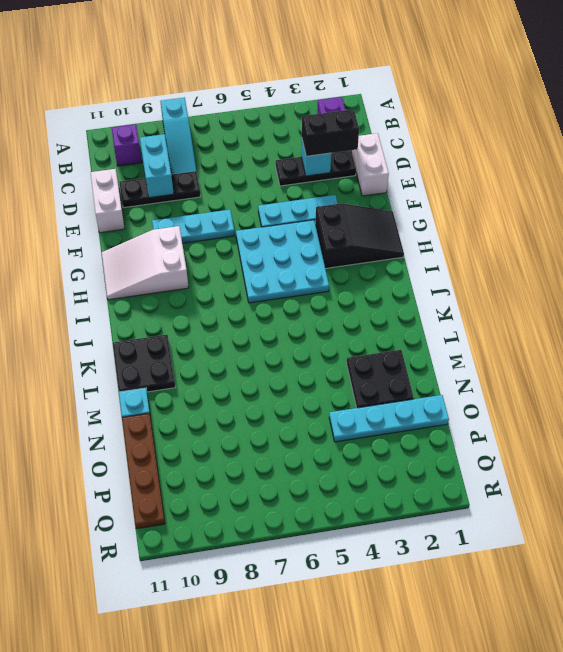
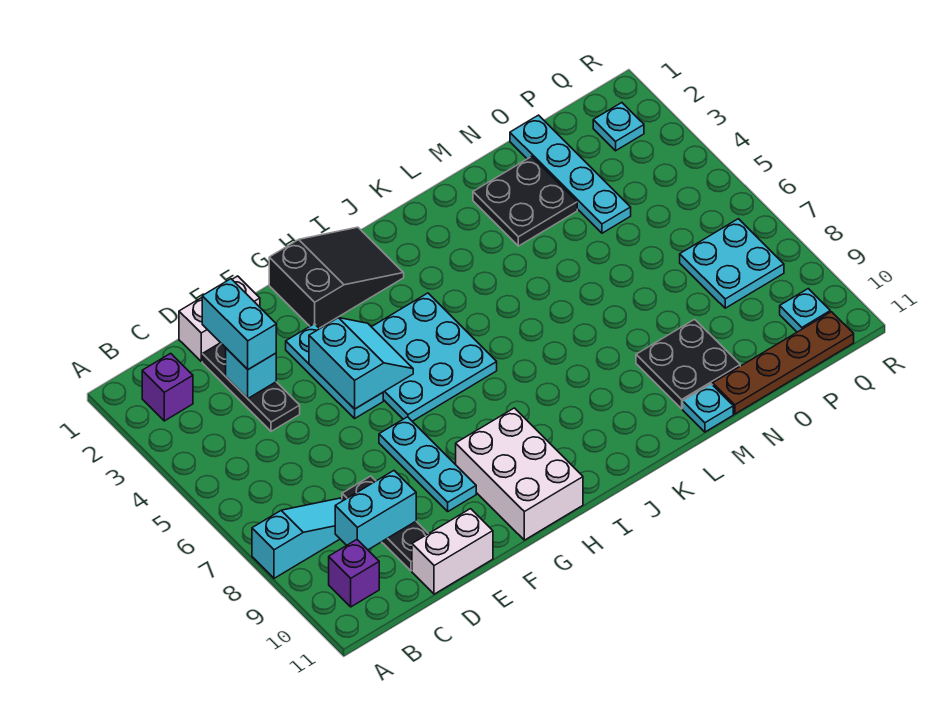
black brick D2:D3 level 3 -> cyan brick D2:D3 level 3
none -> cyan slope F4:G5 level 2 top F
black slope G1:H3 level 1 top 3 -> black slope G1:I2 level 1 top G
white slope G9:H11 level 1 top 9 -> white brick G9:H11 level 1
black plate K10:L11 level 1 -> black plate M9:N10 level 1
none -> cyan plate P7:Q8 level 1
none -> cyan plate Q2 level 1
none -> cyan plate Q10 level 1

